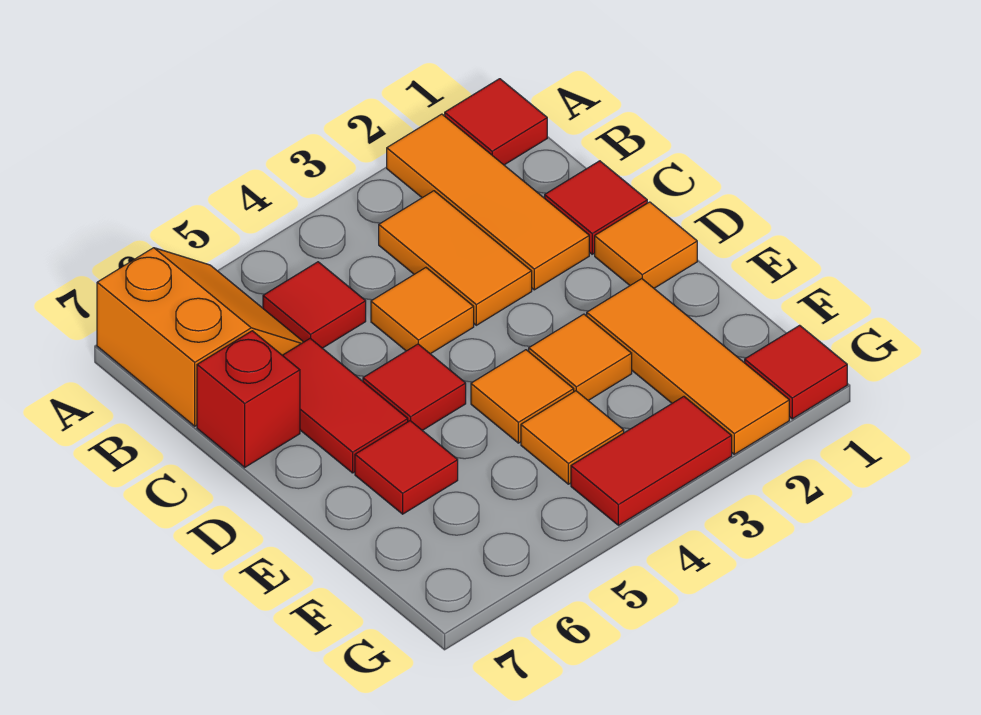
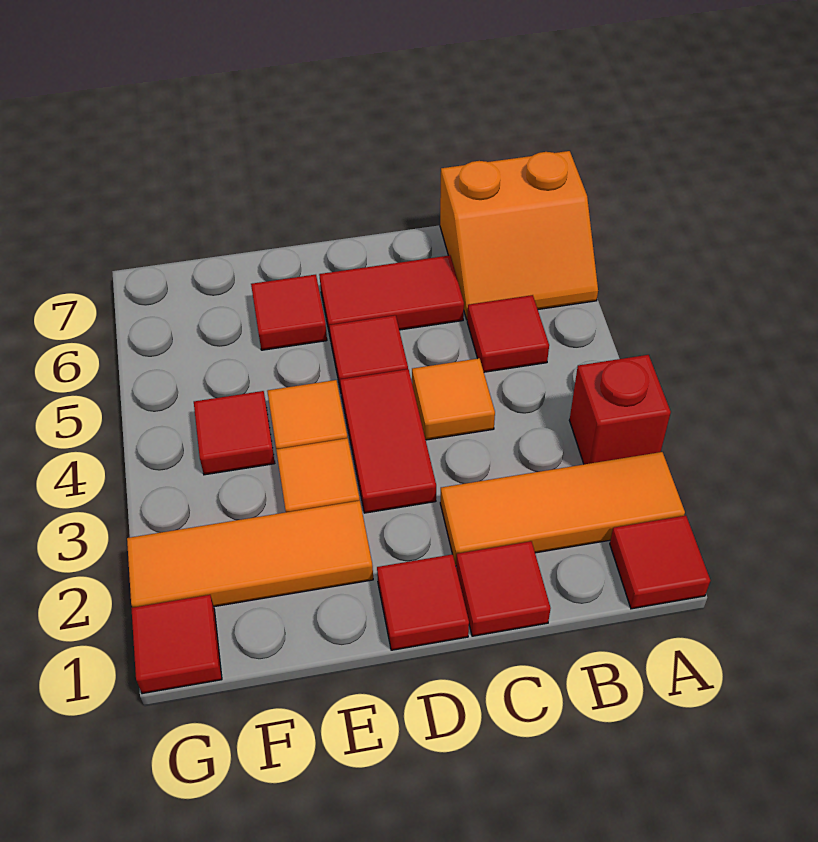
orange tile B3:C3 level 1 -> none
red brick C7 level 1 -> red brick A3 level 1
orange tile D1 level 1 -> red tile D1 level 1
orange tile F4 level 1 -> red tile F4 level 1
red tile G3:G4 level 1 -> red tile D3:D4 level 1

